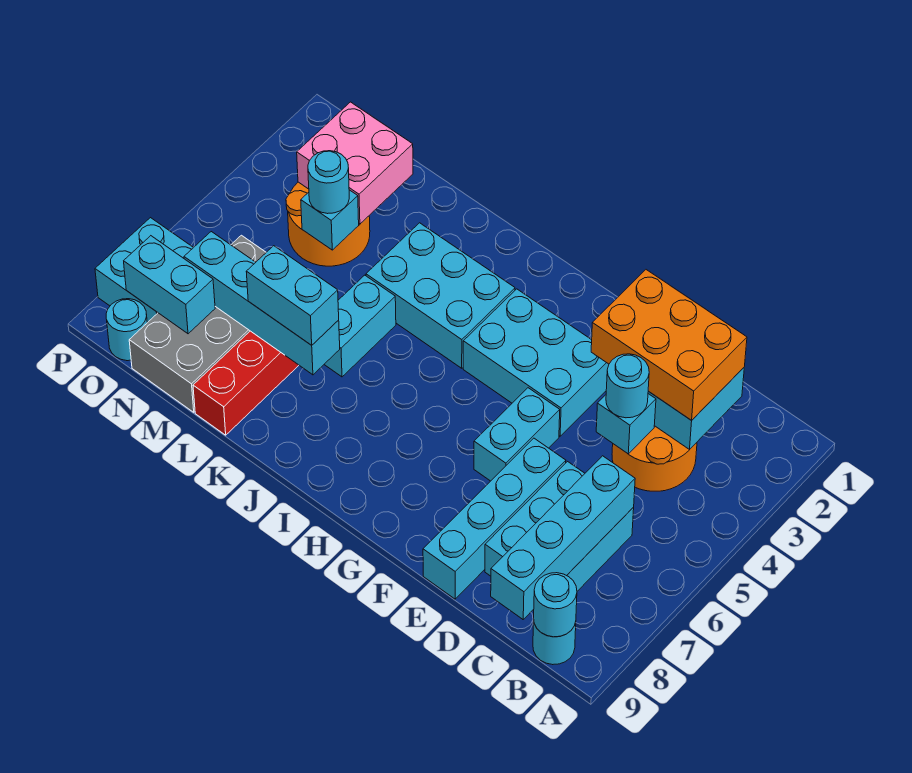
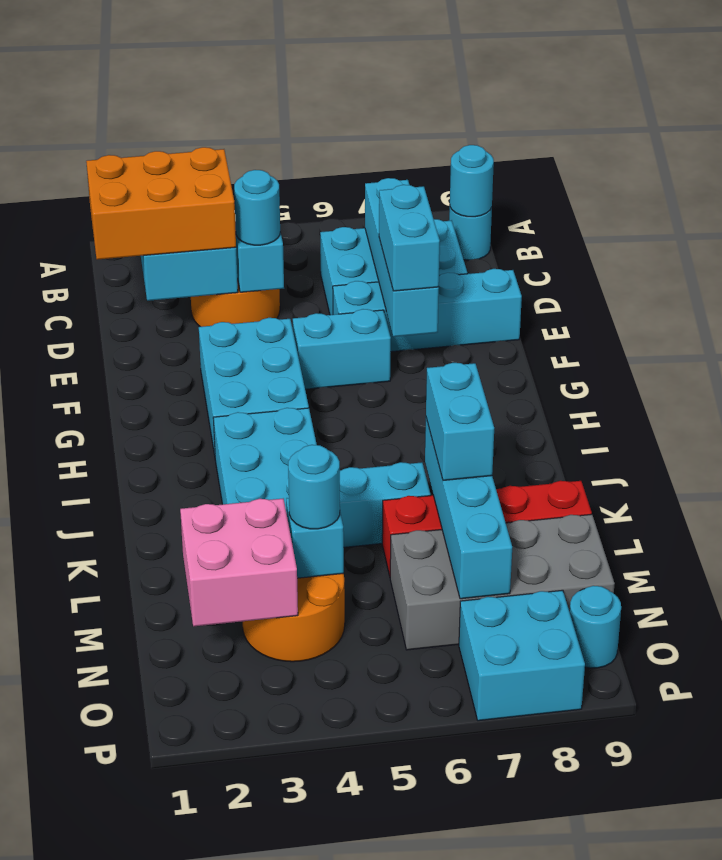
orange brick C2:E3 level 3 -> orange brick C1:D3 level 3
cyan brick C6:C9 level 2 -> cyan brick C7:F7 level 2
cyan brick N8:O8 level 2 -> cyan brick E7:F7 level 3

